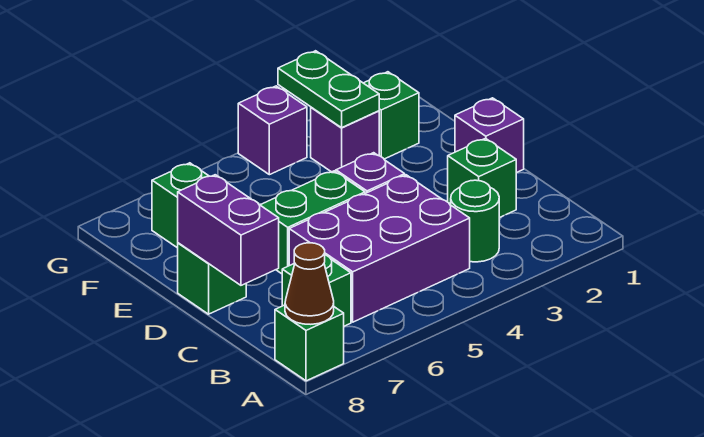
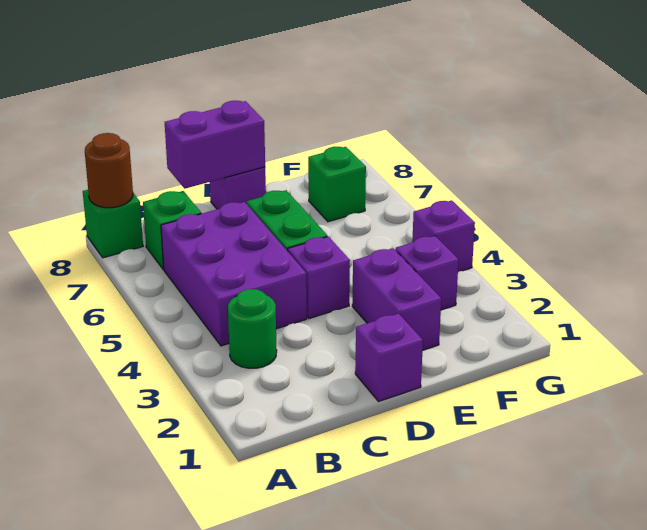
brown cone A8 level 2 -> brown round brick A8 level 2
green brick C2 level 1 -> none
green brick D8 level 1 -> purple brick D8 level 1
none -> purple brick E2:E3 level 1
green brick F2 level 1 -> none
green plate F3:G3 level 2 -> none

